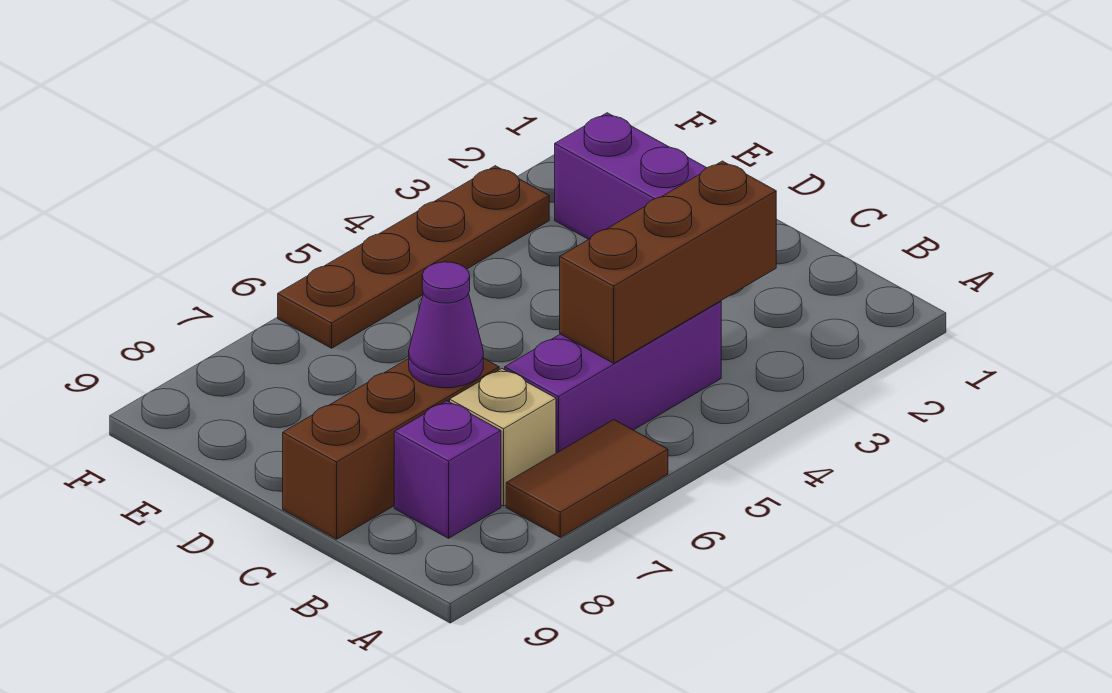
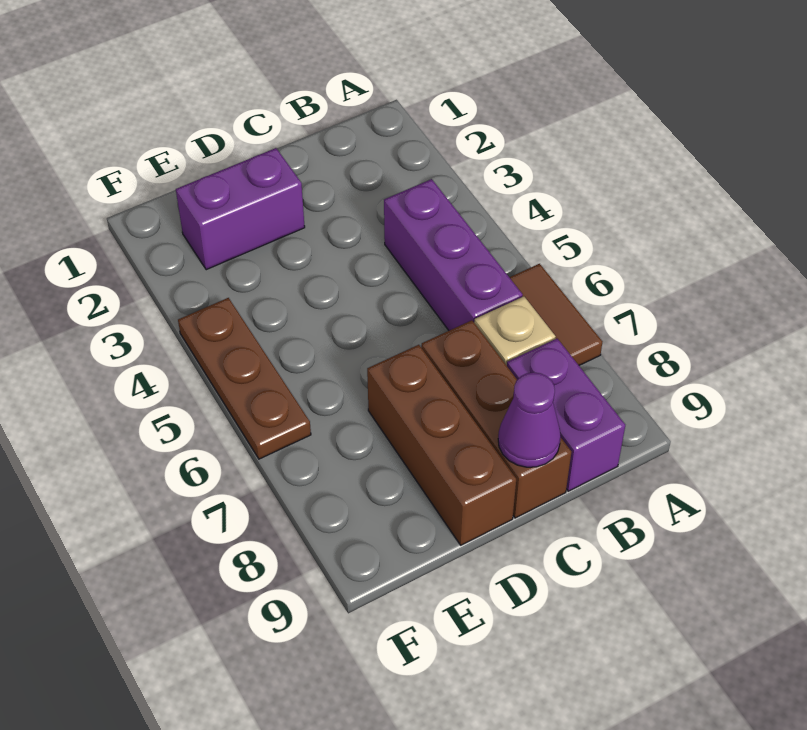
brown brick B3:B5 level 2 -> brown brick D7:D9 level 1
purple brick B8 level 1 -> purple brick B8:B9 level 1
purple cone C7 level 2 -> purple cone C9 level 2
brown plate F3:F6 level 1 -> brown plate F4:F6 level 1

